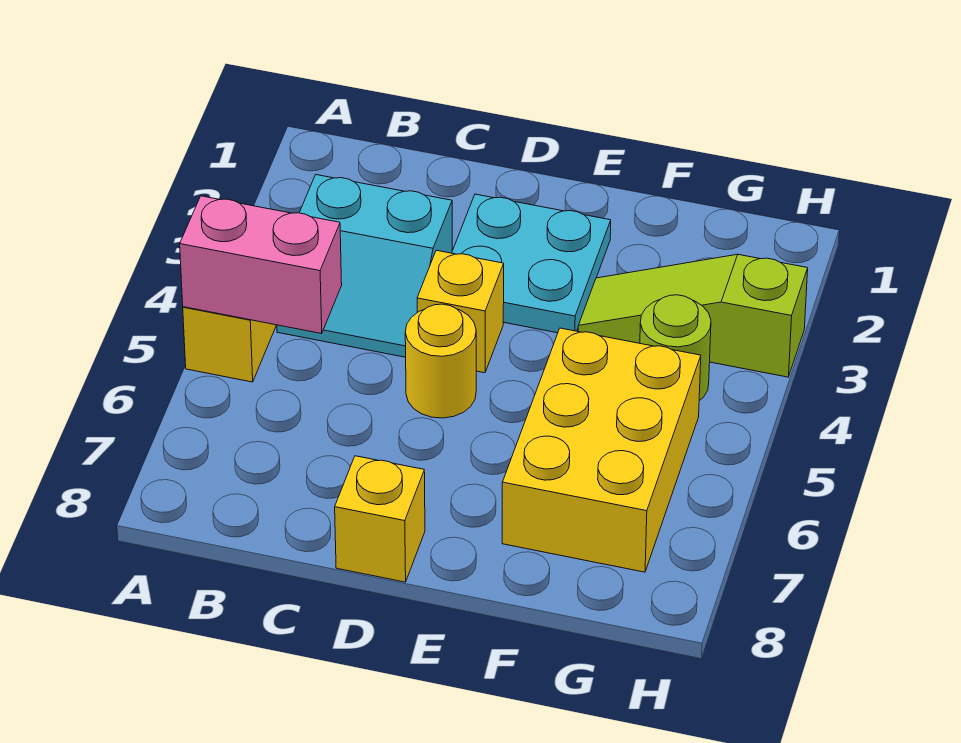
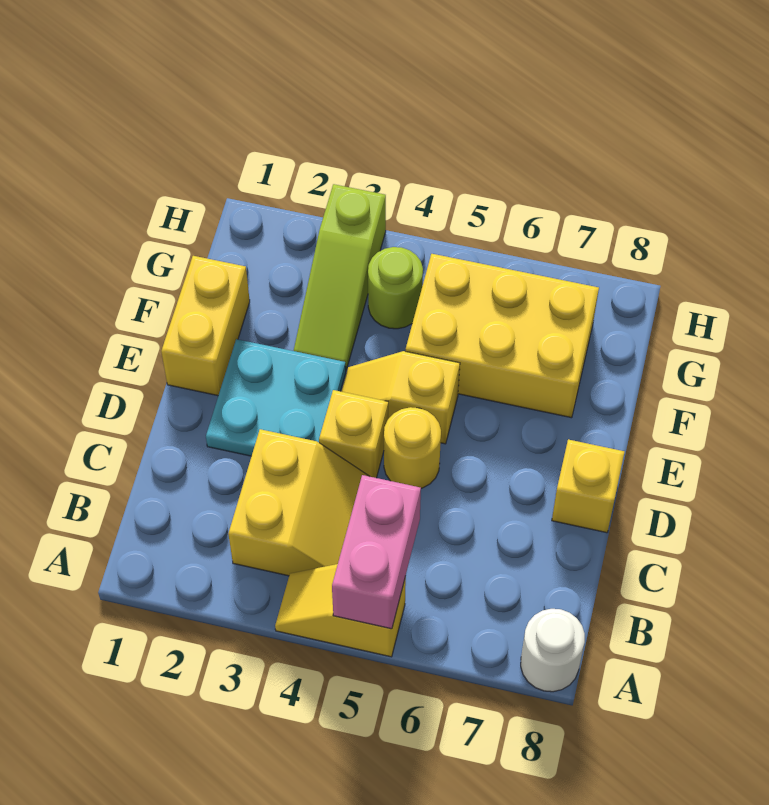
none -> white round brick A8 level 1
cyan slope B3:C4 level 1 top 3 -> yellow slope B3:C4 level 1 top 3
none -> yellow brick E1:F1 level 1
none -> yellow slope E4:E5 level 1 top 5

